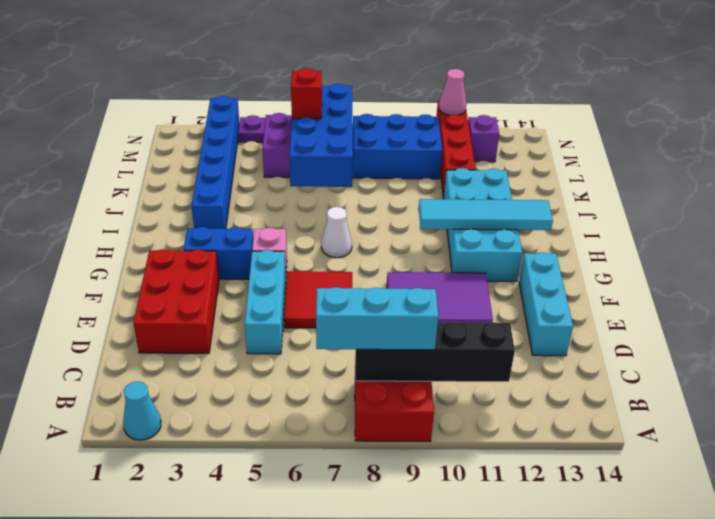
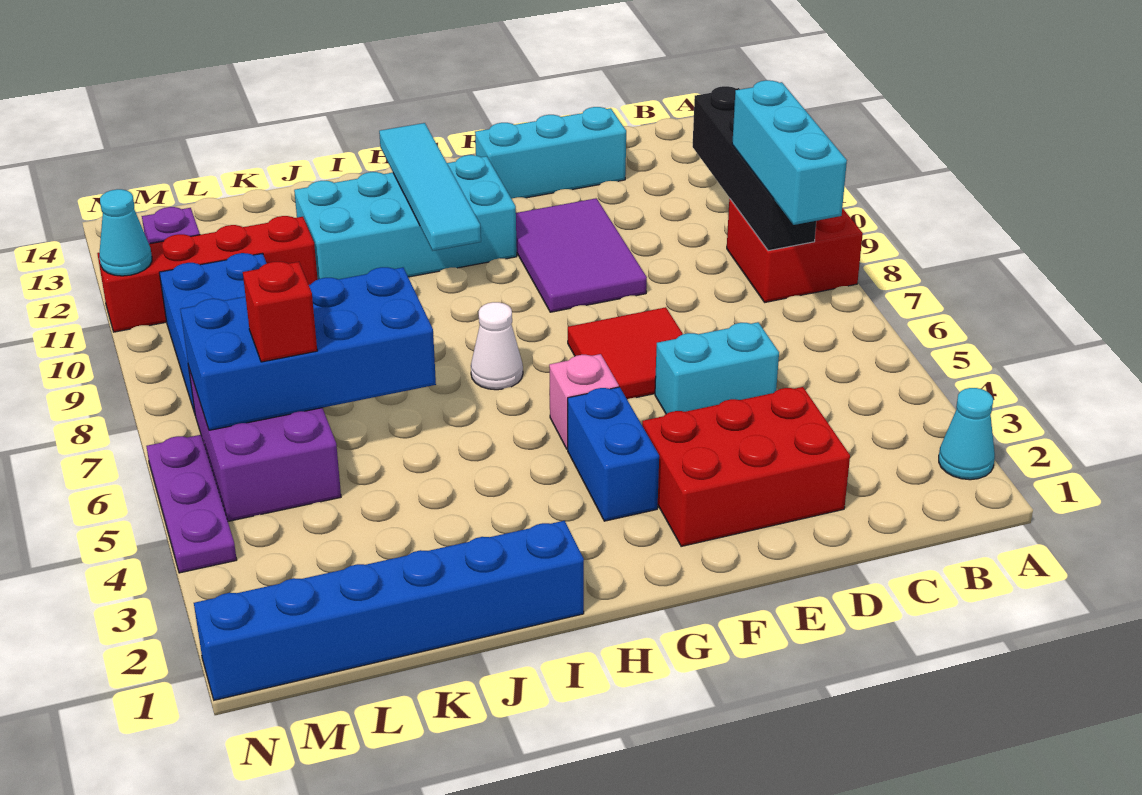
cyan brick D5:F5 level 1 -> cyan brick D5:E5 level 1
blue brick I3:N3 level 1 -> blue brick I1:N1 level 1
pink cone N11 level 2 -> cyan cone N11 level 2

